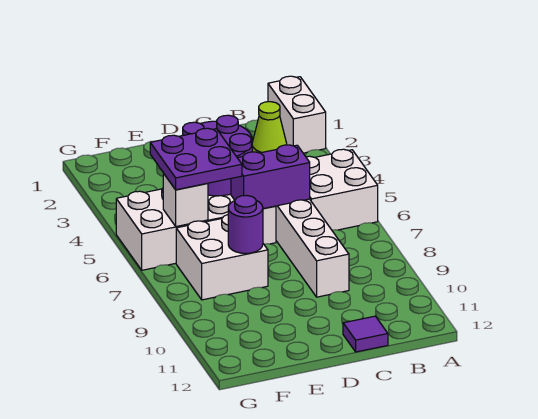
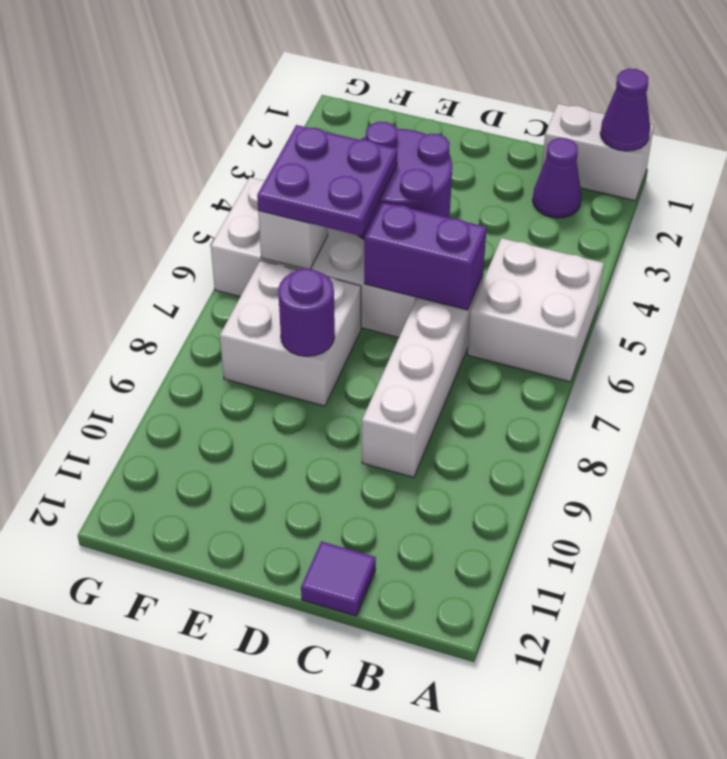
white brick A1:A2 level 1 -> white brick A1:B1 level 1
none -> purple cone A1 level 2
lime cone B2 level 1 -> purple cone B2 level 1

